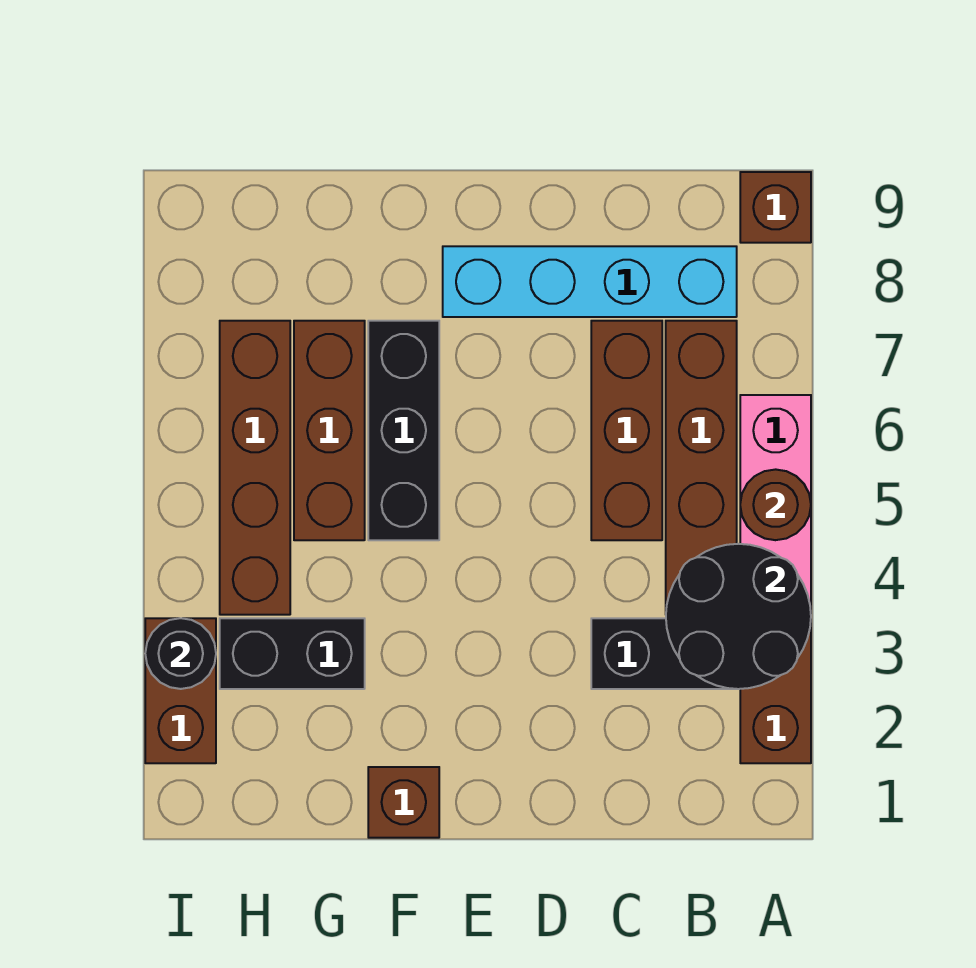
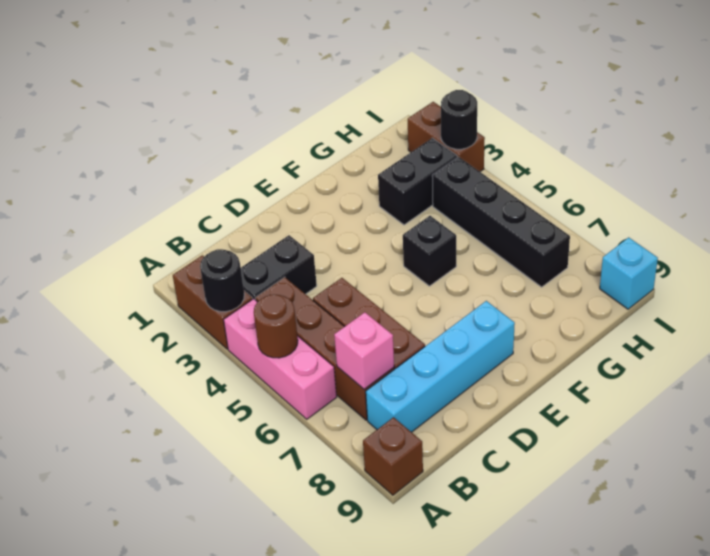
black round brick A3:B4 level 2 -> black round brick A3 level 2
none -> pink brick B7 level 2
brown brick F1 level 1 -> none
black brick F5:F7 level 1 -> black brick F5 level 1
brown brick G5:G7 level 1 -> none
brown brick H4:H7 level 1 -> black brick H4:H7 level 1
none -> cyan brick I9 level 1

